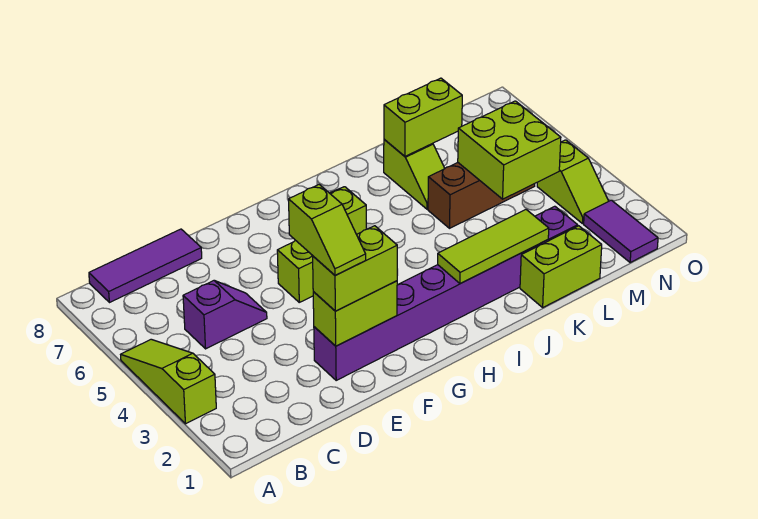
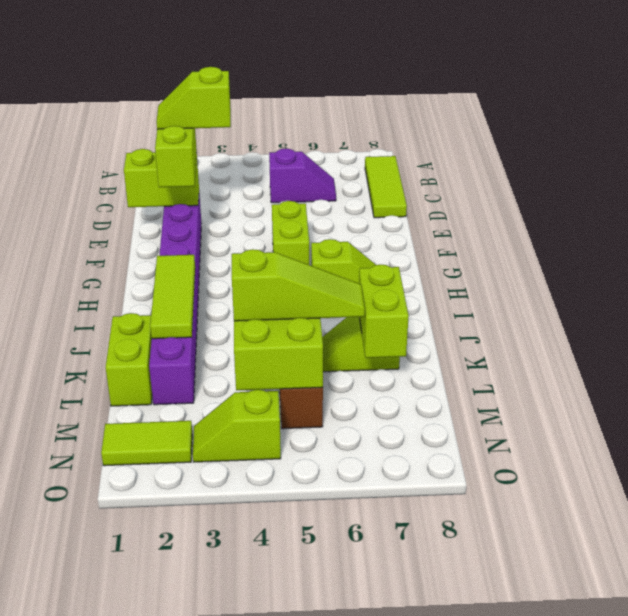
lime slope A3:A5 level 1 top 3 -> lime slope L4:L6 level 3 top 4
purple tile B8:D8 level 1 -> lime tile B8:D8 level 1
purple slope C5:D5 level 1 top C -> purple slope C5:C6 level 1 top 5
lime brick E2:F2 level 2 -> lime brick E1:E2 level 2
purple tile N1:N2 level 1 -> lime tile N1:N2 level 1

